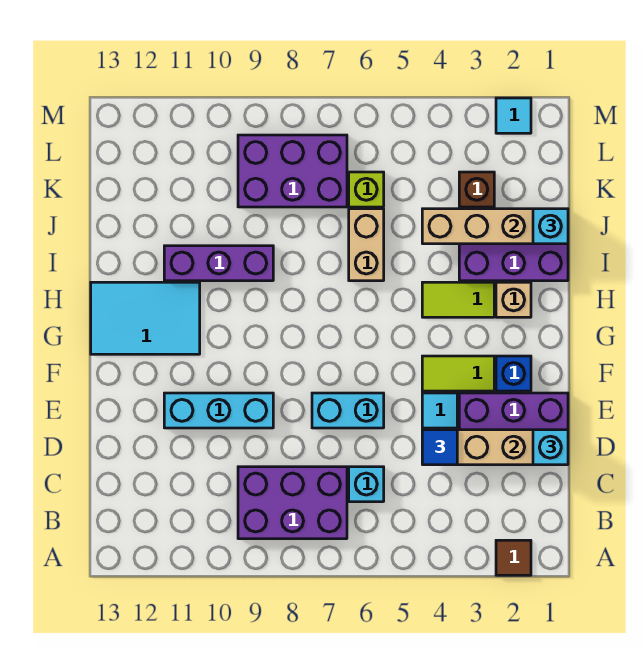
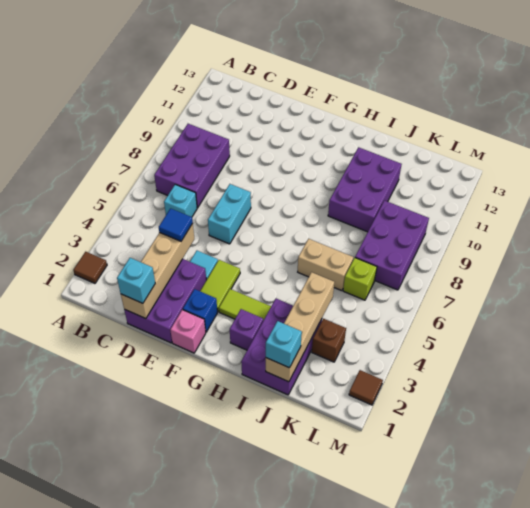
cyan brick E9:E11 level 1 -> none
none -> pink brick F1 level 1
cyan tile G11:H13 level 1 -> none
tan brick H2 level 1 -> purple brick H2 level 1
lime tile H3:H4 level 1 -> lime tile G3:H3 level 1
purple brick I9:I11 level 1 -> purple brick I9:J11 level 1
cyan tile M2 level 1 -> brown tile M2 level 1

